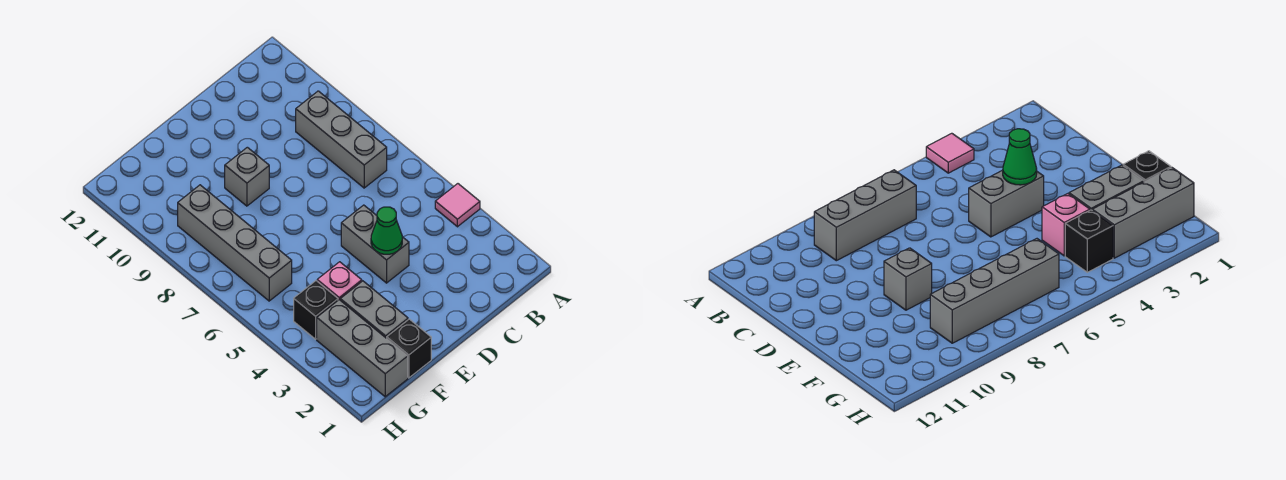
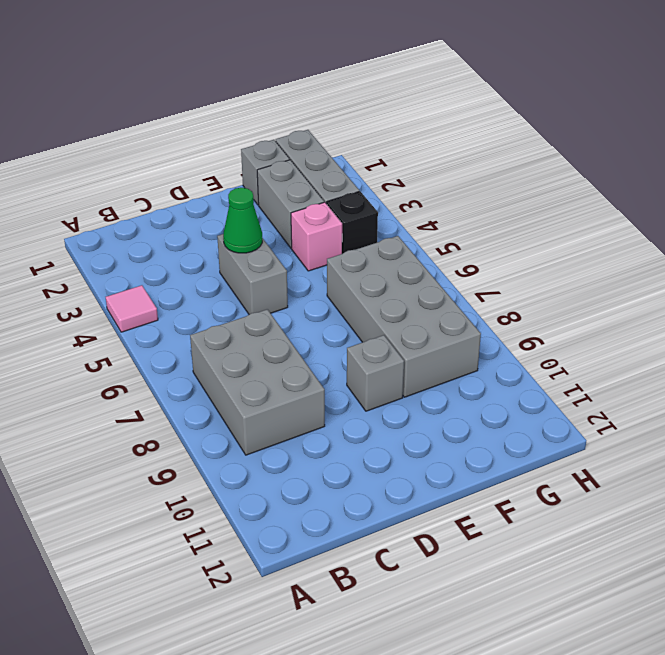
grey brick B7:B9 level 1 -> grey brick B7:C9 level 1
black brick F1 level 1 -> grey brick F1 level 1
grey brick G6:G9 level 1 -> grey brick F6:G9 level 1

